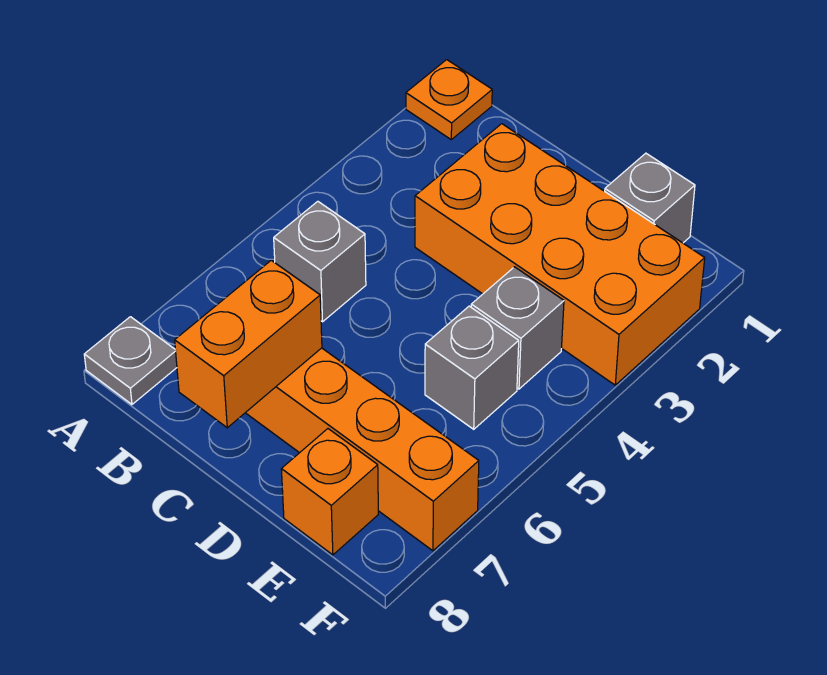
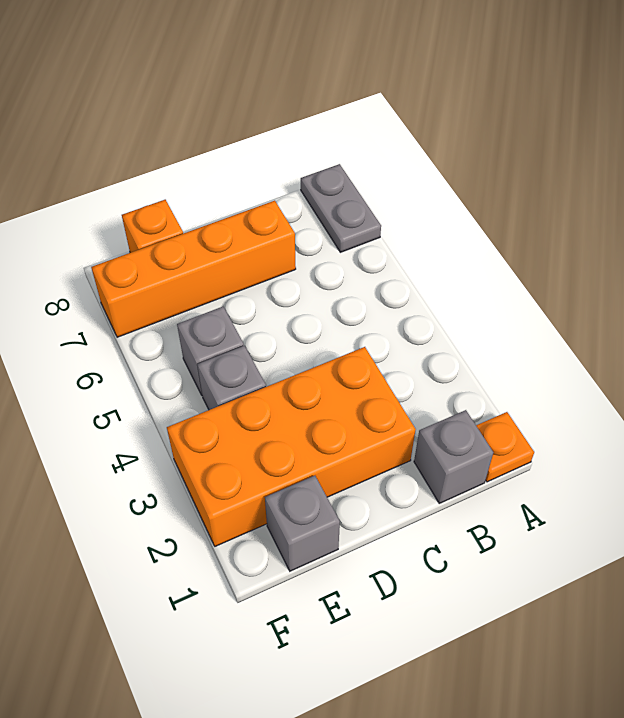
grey plate A8 level 1 -> grey plate A7:A8 level 1
grey brick B5 level 1 -> grey brick B1 level 1
orange brick C7:C8 level 2 -> none

